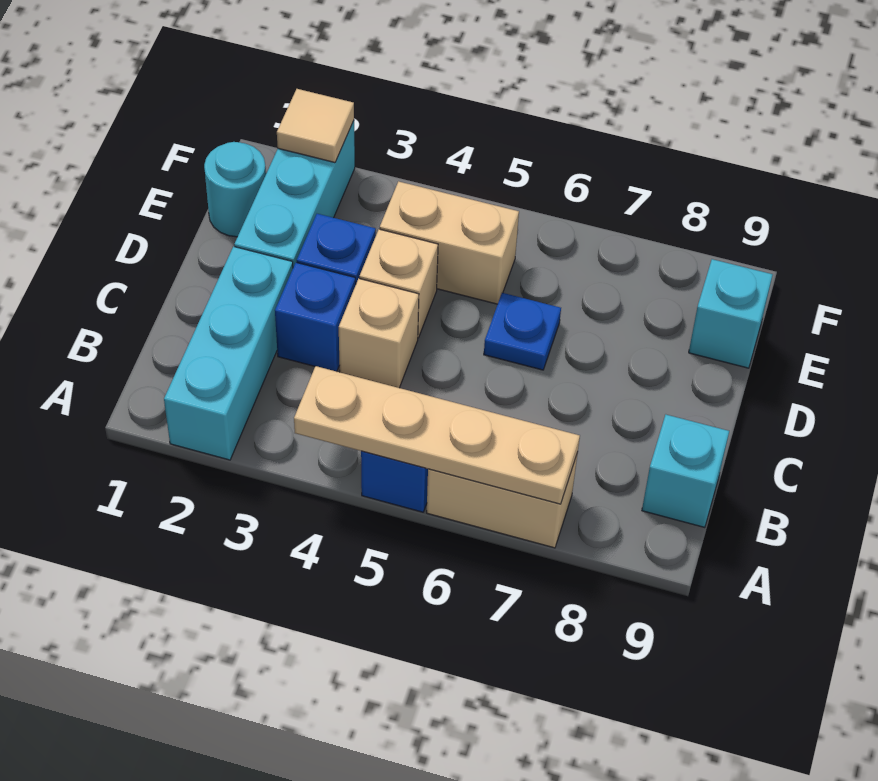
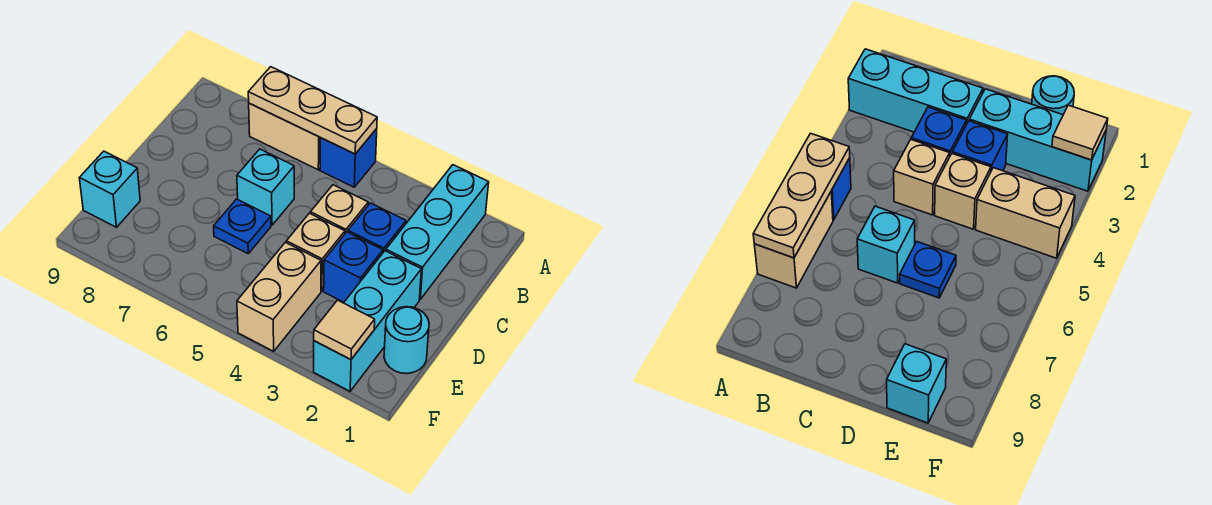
tan plate A4:A7 level 2 -> tan plate A5:A7 level 2
cyan brick B9 level 1 -> cyan brick C6 level 1
tan brick E4:E5 level 1 -> tan brick E4:F4 level 1

